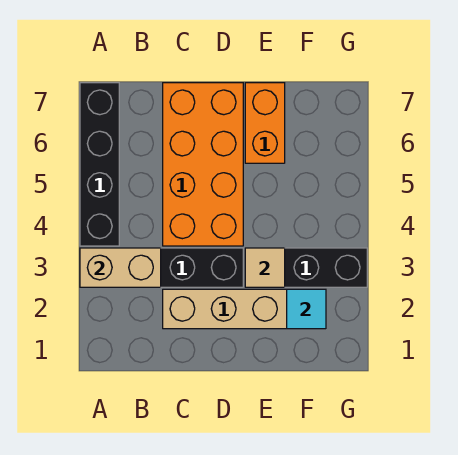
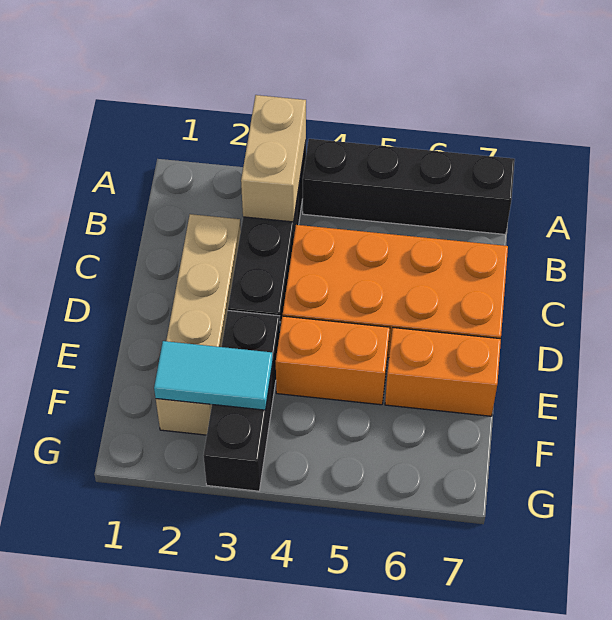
tan tile E3 level 2 -> none
none -> orange brick E4:E5 level 1
cyan tile F2 level 2 -> cyan tile F2:F3 level 2

